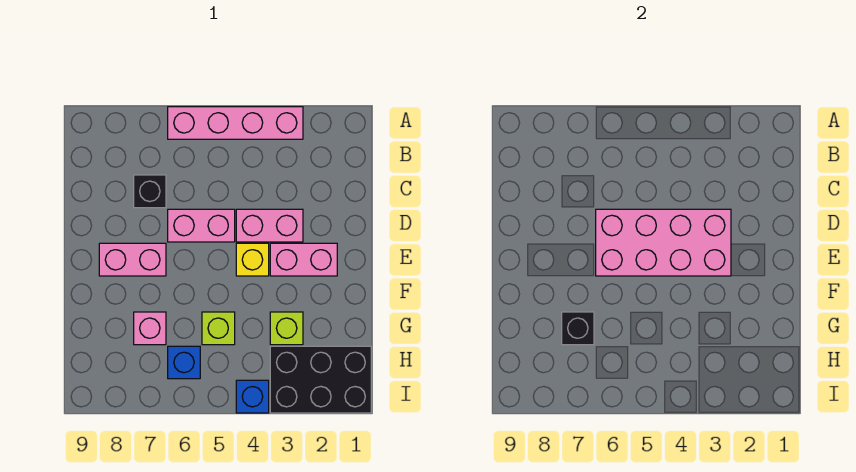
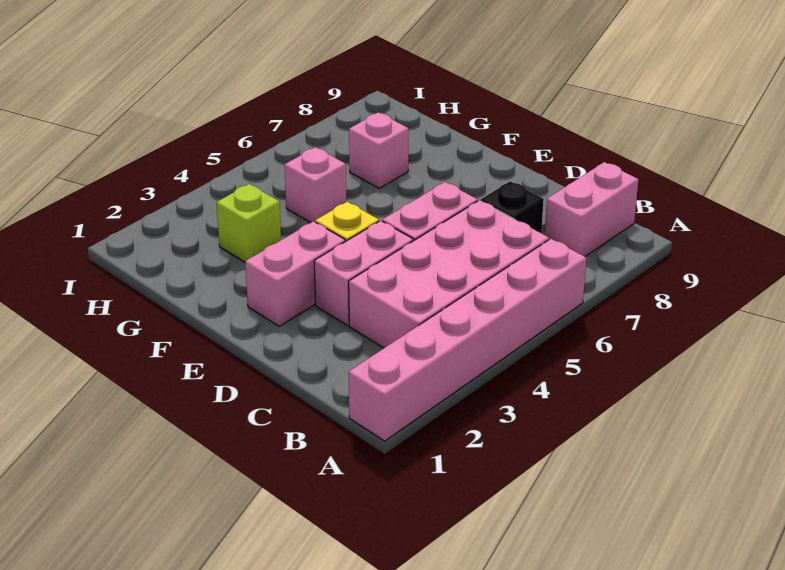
pink brick A3:A6 level 1 -> pink brick A1:A6 level 1
pink brick D3:E6 level 2 -> pink brick B3:C6 level 1
pink brick E7:E8 level 1 -> pink brick B8:B9 level 1
lime brick G5 level 1 -> pink brick G5 level 1
black brick G7 level 2 -> none
black brick H1:I3 level 1 -> none
blue brick H6 level 1 -> none
blue brick I4 level 1 -> none

